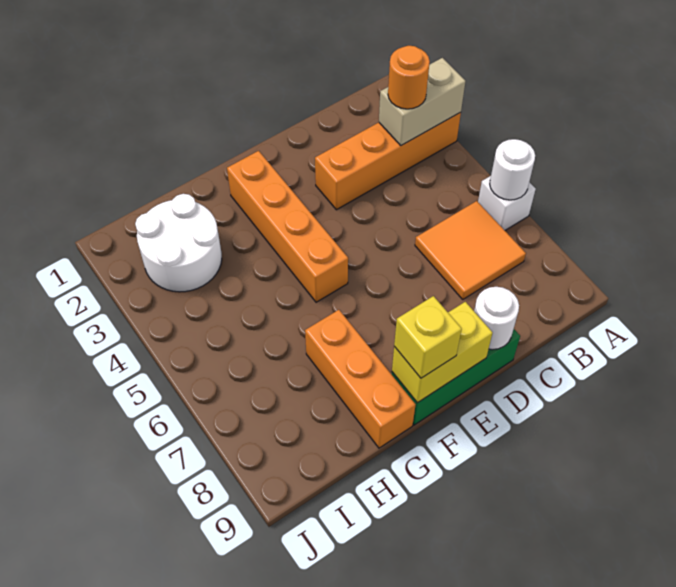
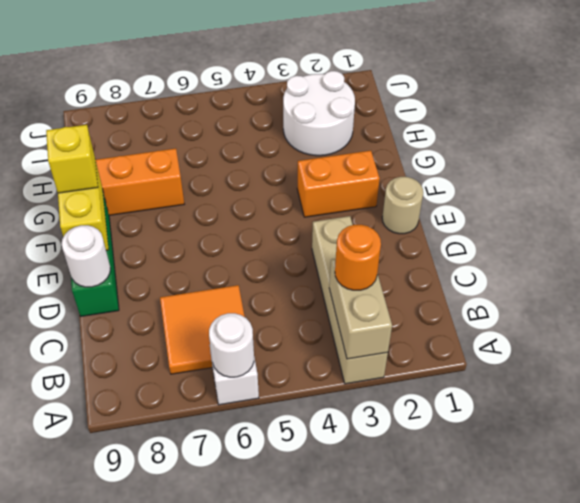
orange brick A3:D3 level 1 -> tan brick A3:D3 level 1
none -> tan round brick E1 level 1
orange brick F2:F5 level 1 -> orange brick F2:F3 level 1

